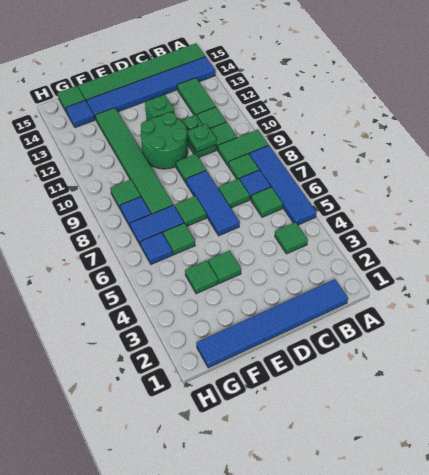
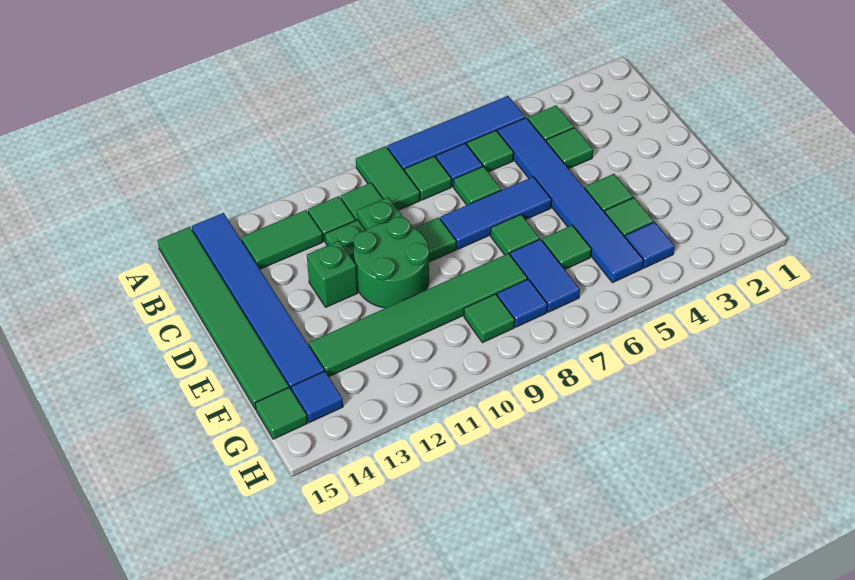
blue tile B1:G1 level 1 -> blue tile B5:G5 level 1
none -> green tile C4 level 1
blue tile G6 level 1 -> blue tile G4 level 1

